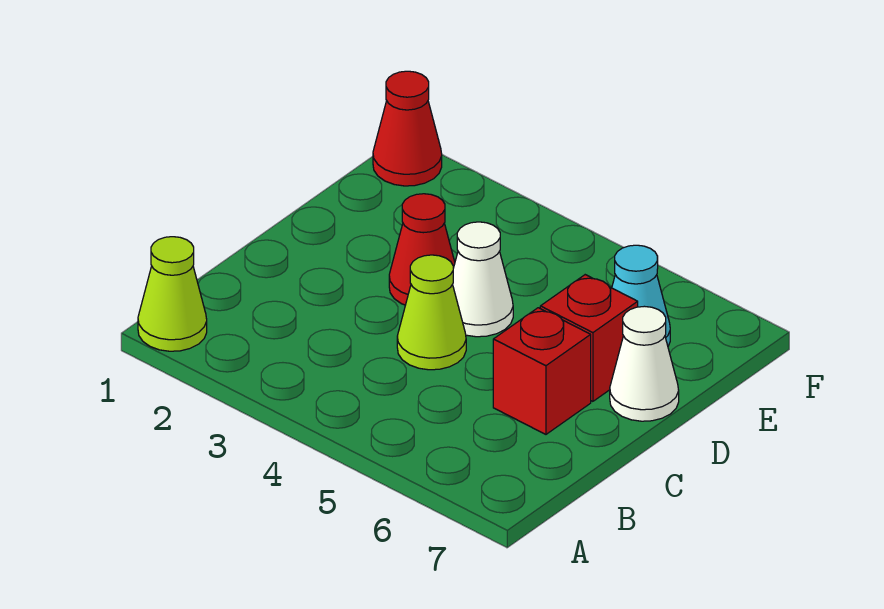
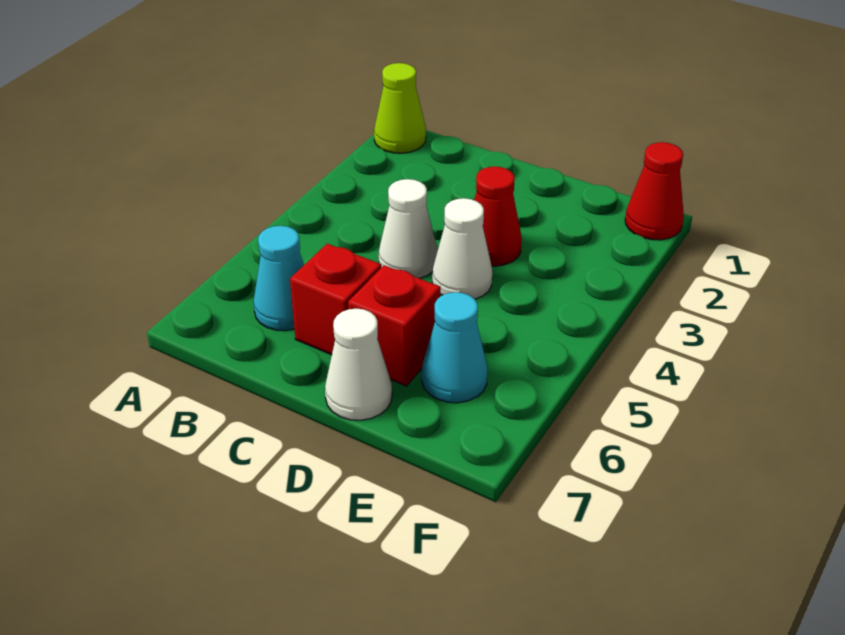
none -> cyan cone B6 level 1
lime cone C4 level 1 -> white cone C4 level 1

